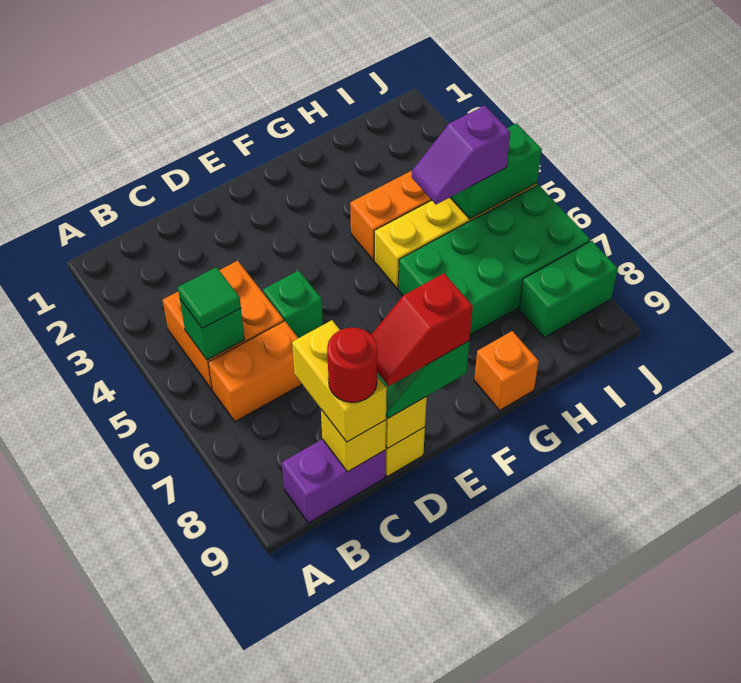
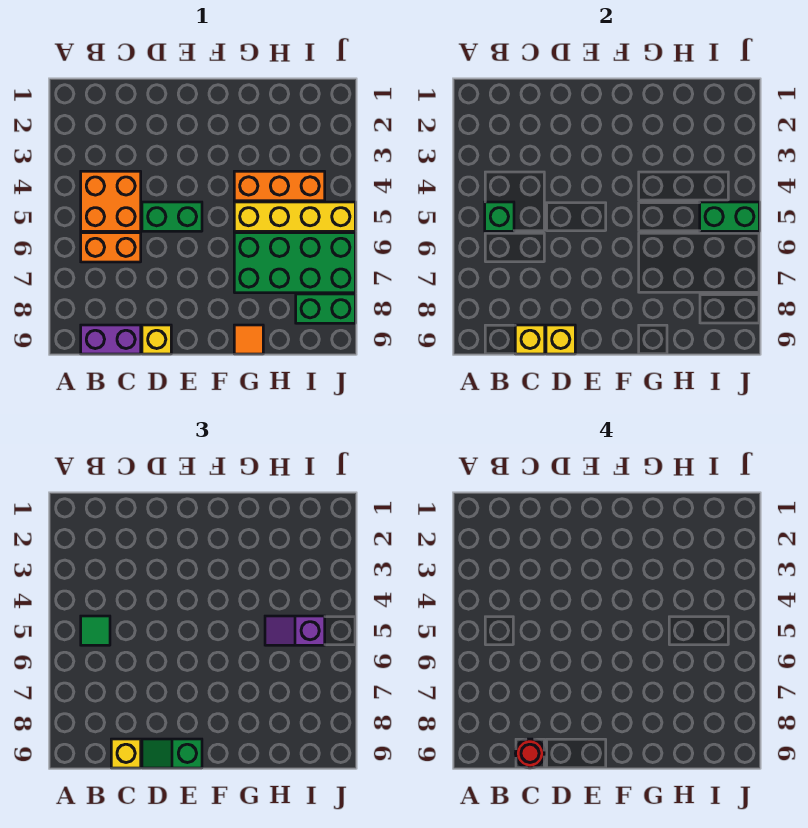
yellow brick C8:C9 level 3 -> yellow brick C9 level 3
green brick D5 level 1 -> green brick D5:E5 level 1
red slope D9:E9 level 4 top E -> none
orange brick G9 level 1 -> orange tile G9 level 1

